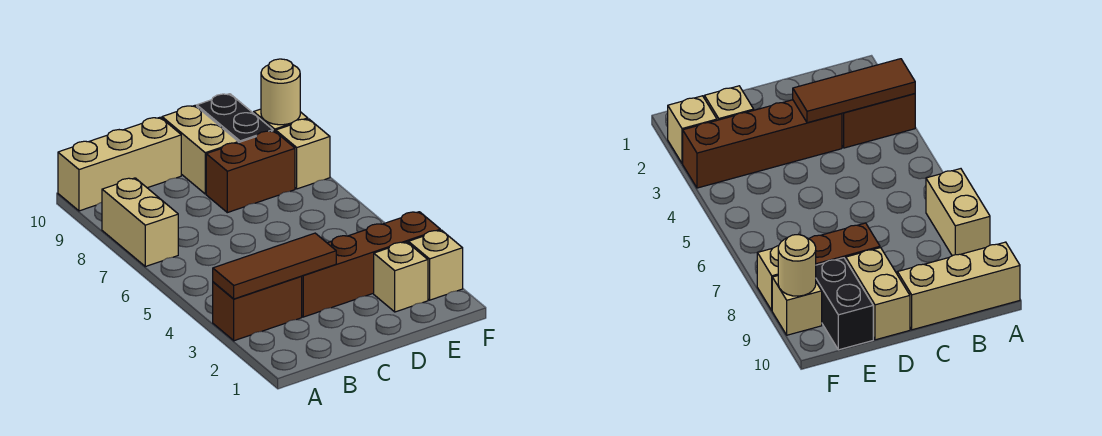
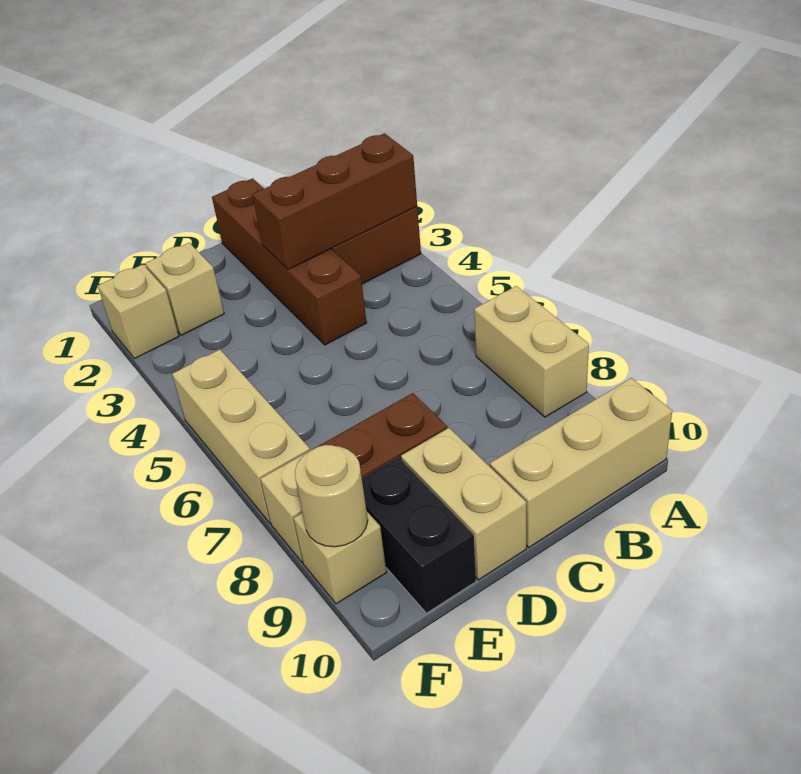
brown tile A3:C3 level 2 -> brown brick A3:C3 level 2
brown brick C3:F3 level 1 -> brown brick C1:C4 level 1
none -> tan brick F5:F7 level 1

